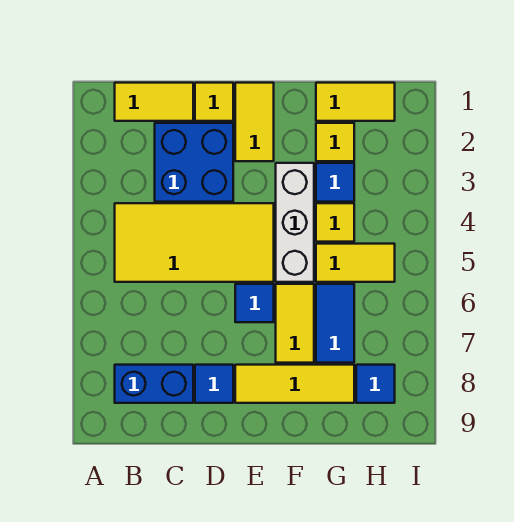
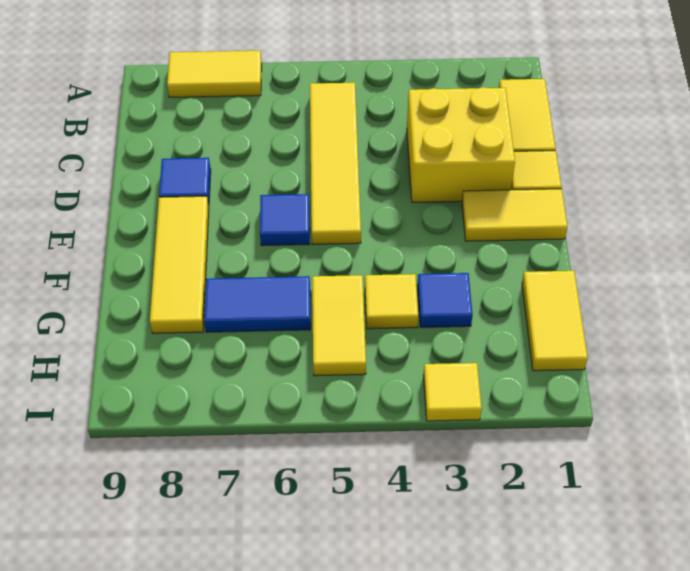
yellow tile B4:E5 level 1 -> yellow tile B5:E5 level 1
blue brick B8:C8 level 1 -> none
blue brick C2:D3 level 1 -> yellow brick C2:D3 level 1
white brick F3:F5 level 1 -> none
yellow tile F6:F7 level 1 -> yellow tile A7:A8 level 1
yellow tile G2 level 1 -> yellow tile I3 level 1
blue tile H8 level 1 -> none

